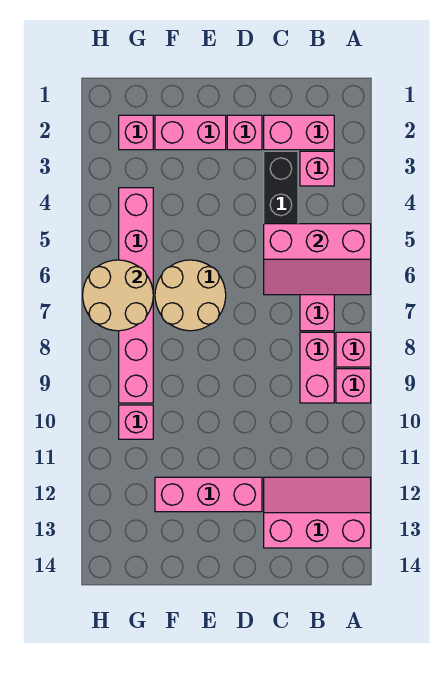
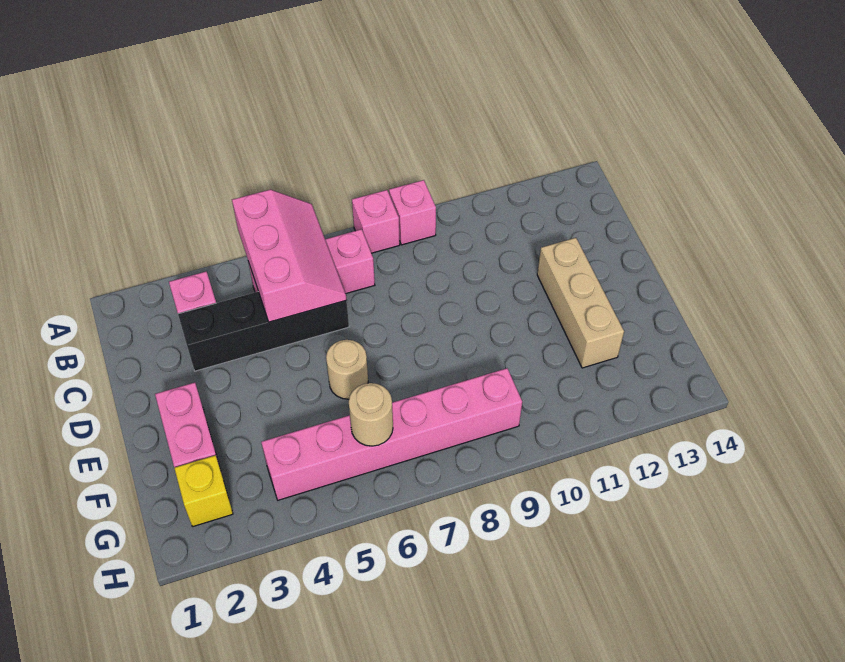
pink slope A12:C13 level 1 top 13 -> none
pink brick B2:C2 level 1 -> none
pink brick B8:B9 level 1 -> none
pink brick D2 level 1 -> none
pink brick D12:F12 level 1 -> tan brick D12:F12 level 1
tan round brick E6:F7 level 1 -> tan round brick E6 level 1
pink brick G2 level 1 -> yellow brick G2 level 1
tan round brick G6:H7 level 2 -> tan round brick G6 level 2
pink brick G10 level 1 -> none

